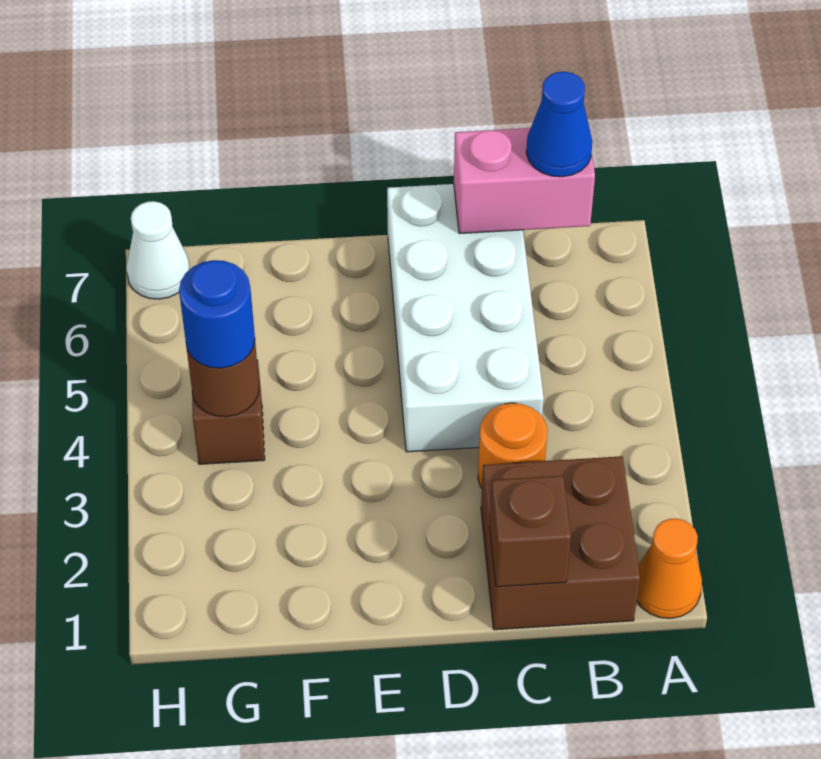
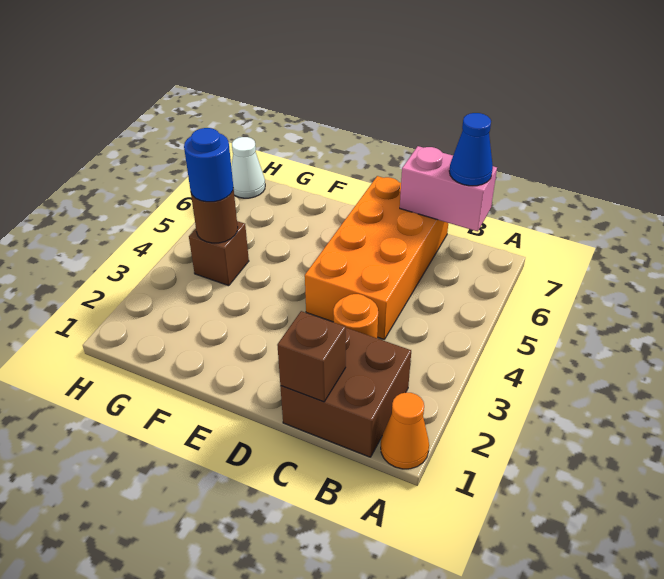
white brick C4:D7 level 1 -> orange brick C4:D7 level 1

